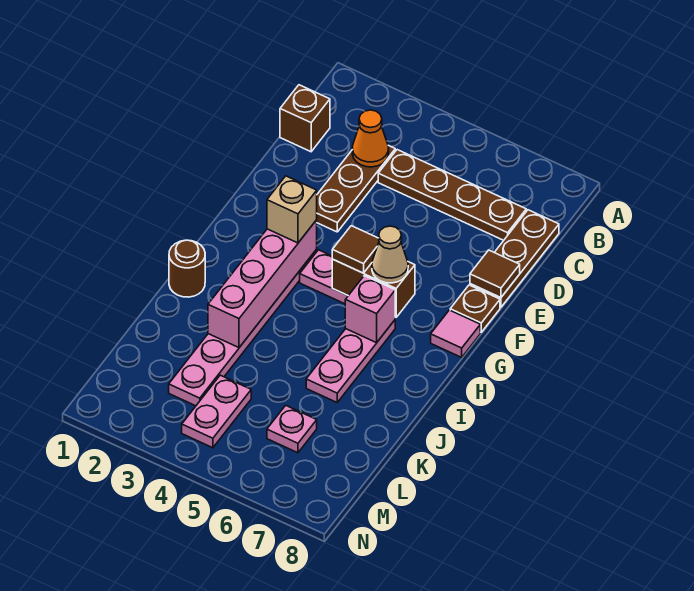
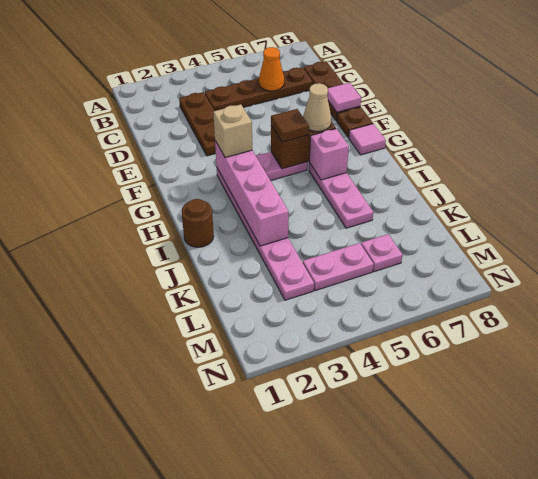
brown brick C1 level 1 -> none
orange cone C3 level 2 -> orange cone C6 level 2
brown tile E8 level 2 -> pink tile E8 level 2
pink plate L4:M4 level 1 -> pink plate L4:L5 level 1

